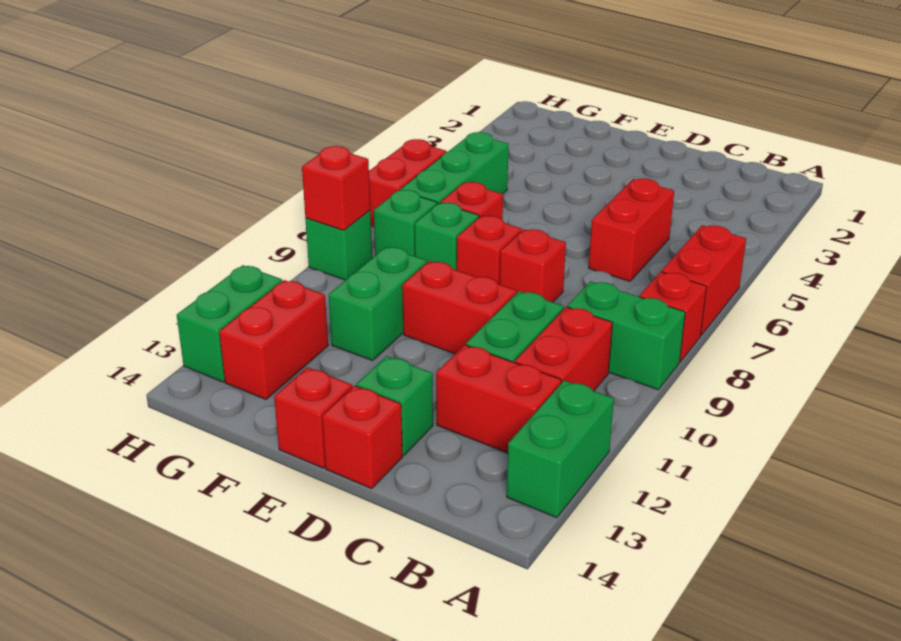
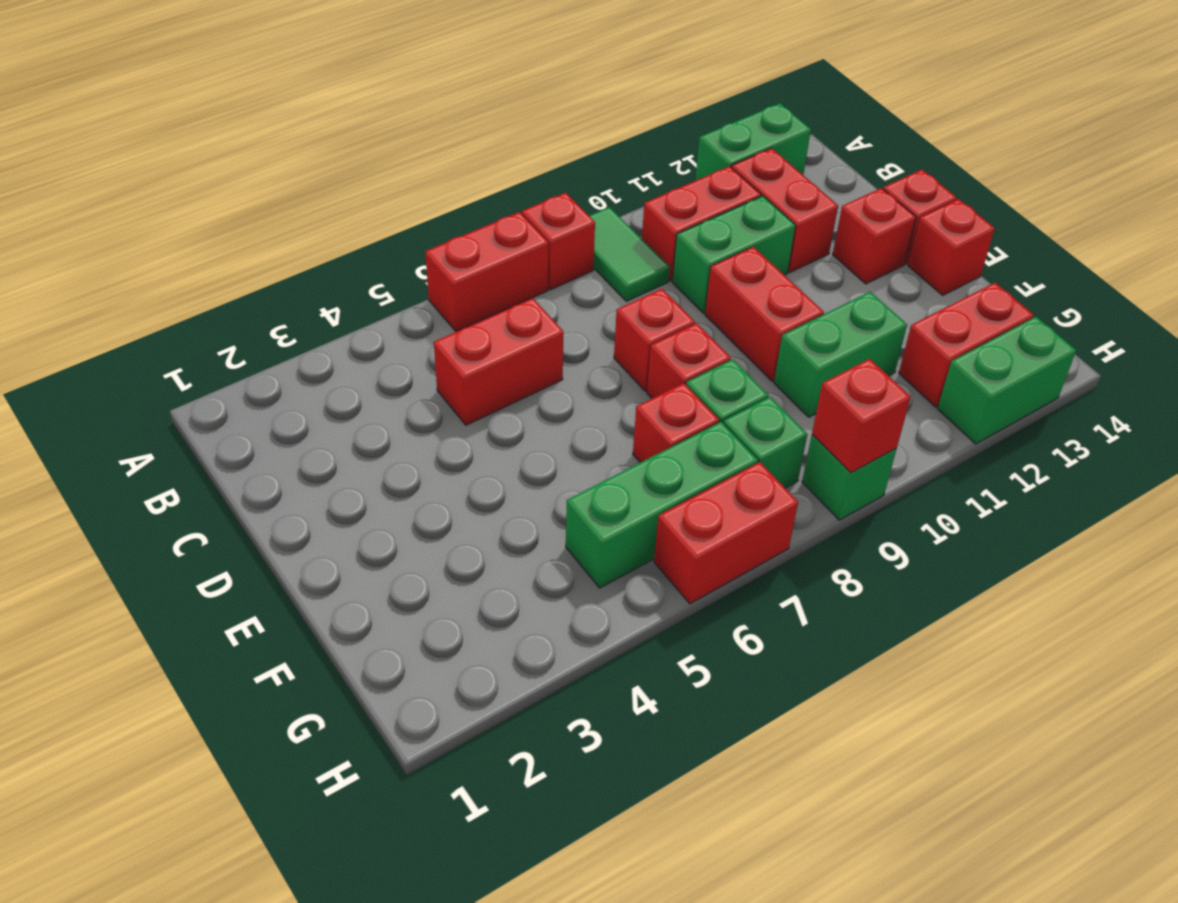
green brick A9:B9 level 1 -> green tile A9:B9 level 1
green brick D13 level 1 -> red brick D13 level 1

